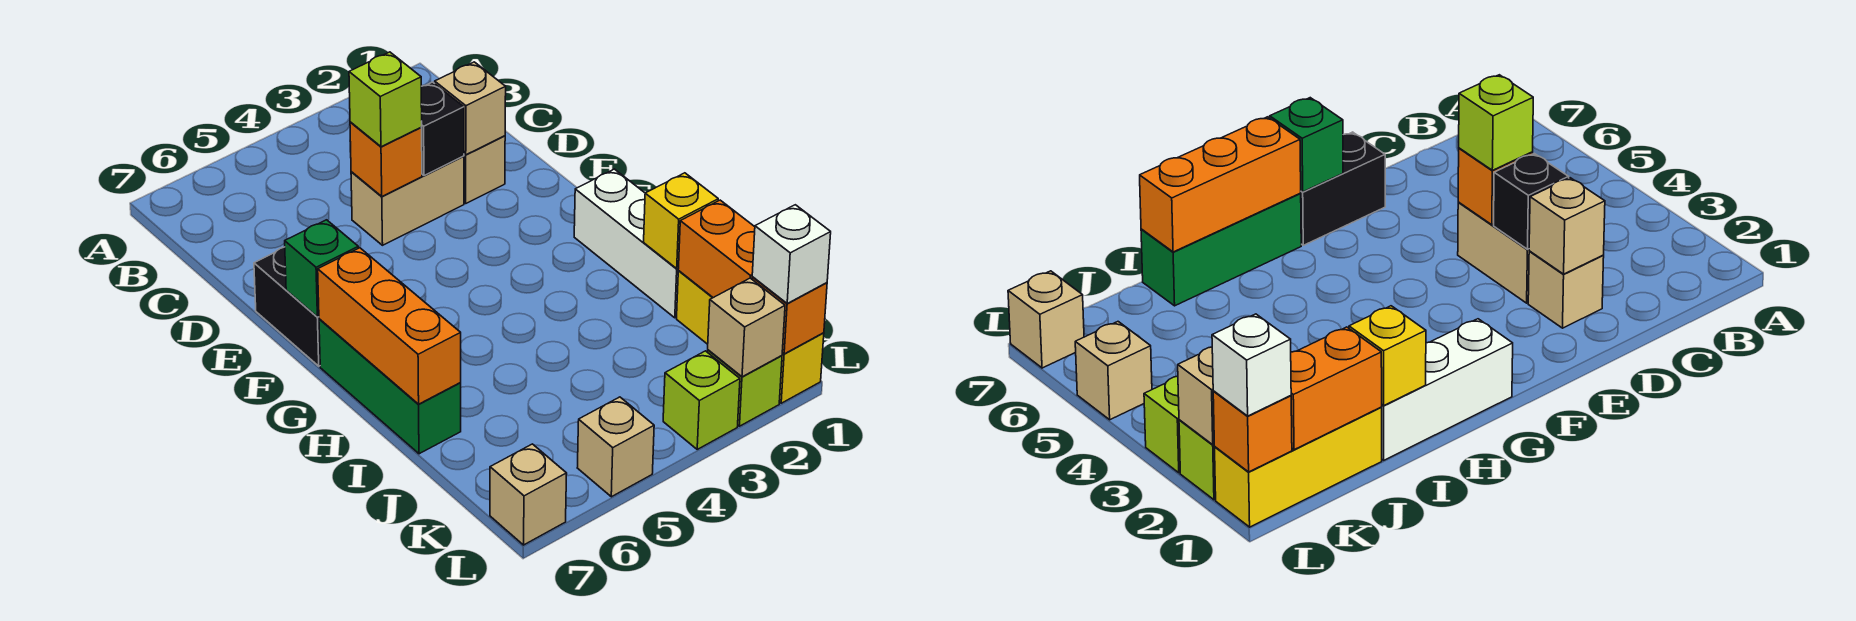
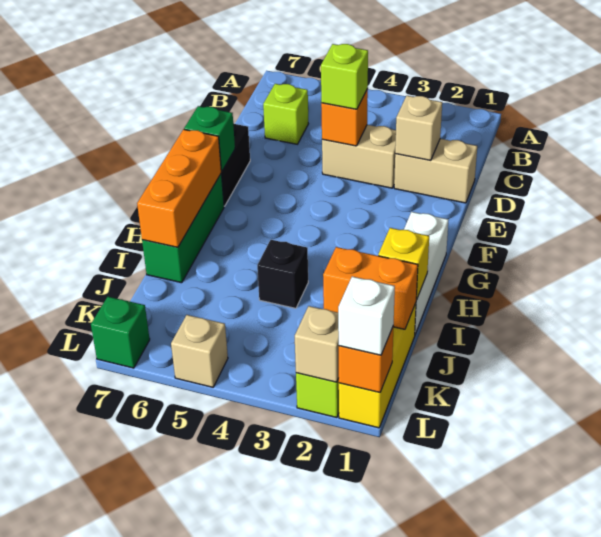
tan brick D2 level 1 -> tan brick D1:D2 level 1
black brick D3 level 2 -> black brick I4 level 1
orange brick J1:K1 level 2 -> orange brick J1:J2 level 2
lime brick L3 level 1 -> lime brick C6 level 1
tan brick L7 level 1 -> green brick L7 level 1

